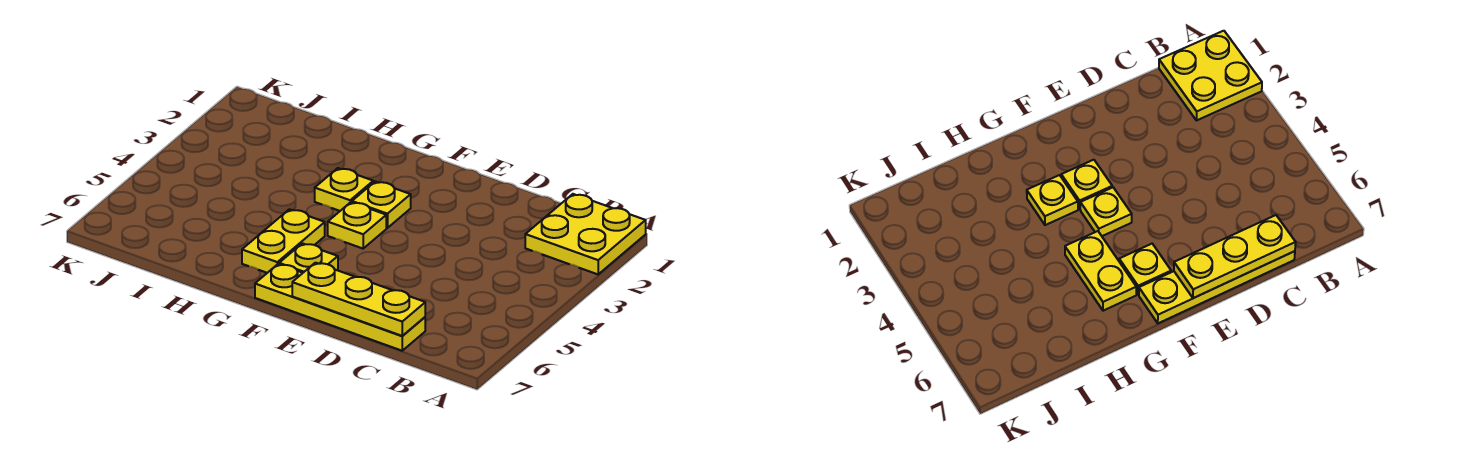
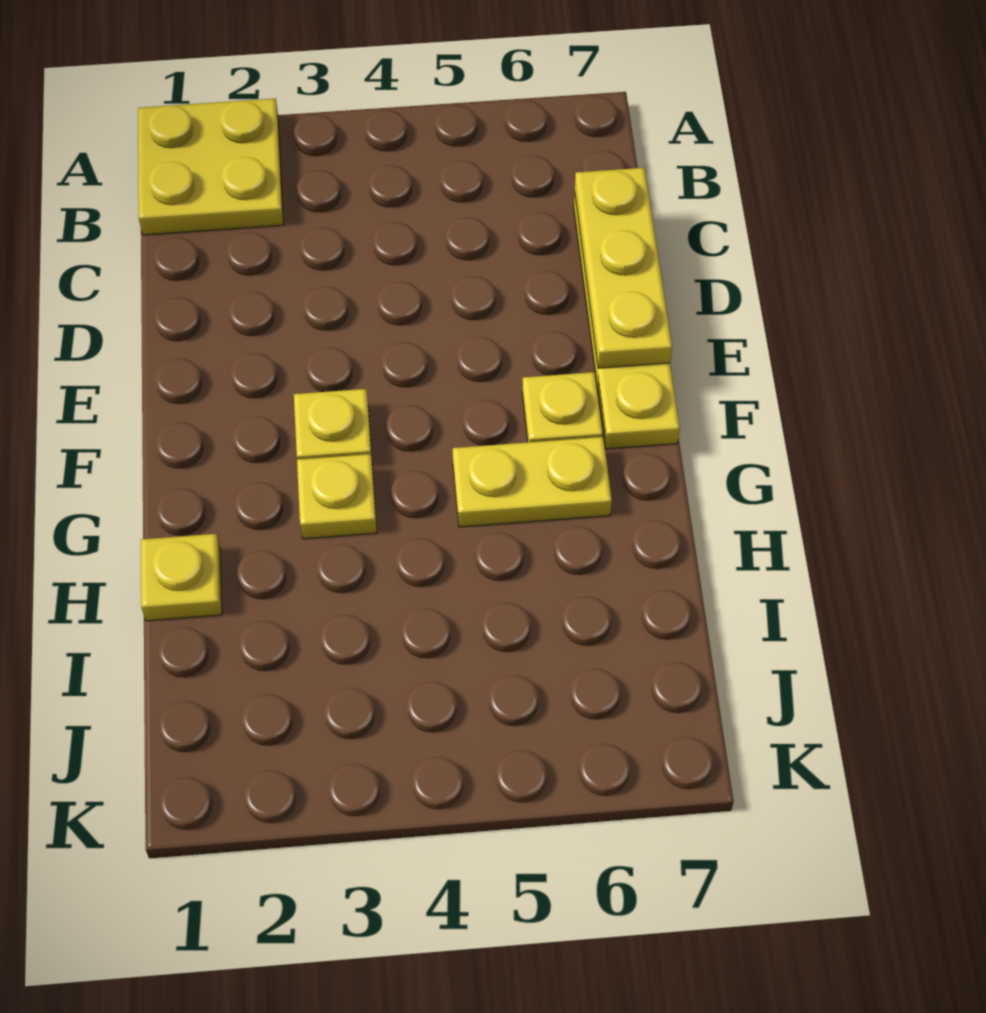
yellow plate F4 level 1 -> yellow plate H1 level 1

